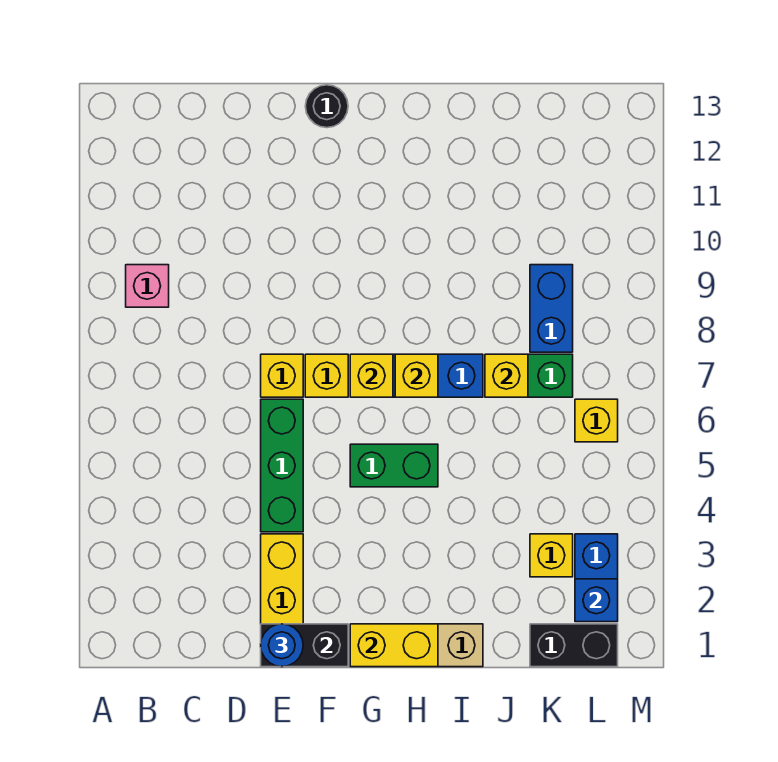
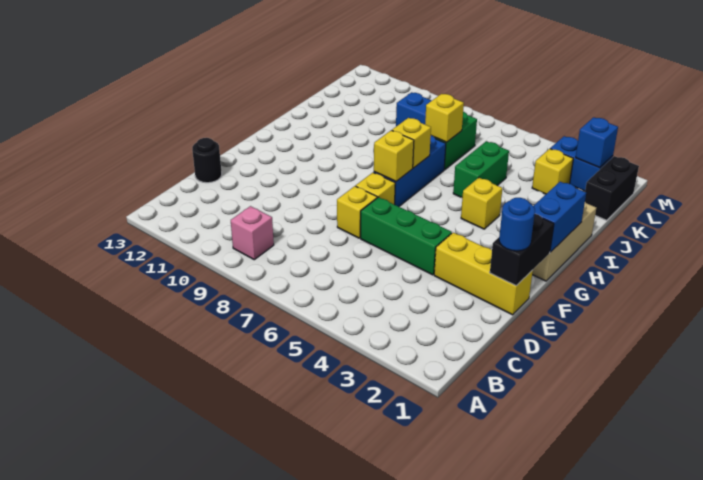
black round brick F13 level 1 -> black round brick D13 level 1
yellow brick G1:H1 level 2 -> blue brick G1:H1 level 2
green brick G5:H5 level 1 -> green brick I5:J5 level 1
yellow brick L6 level 1 -> yellow brick H4 level 1

